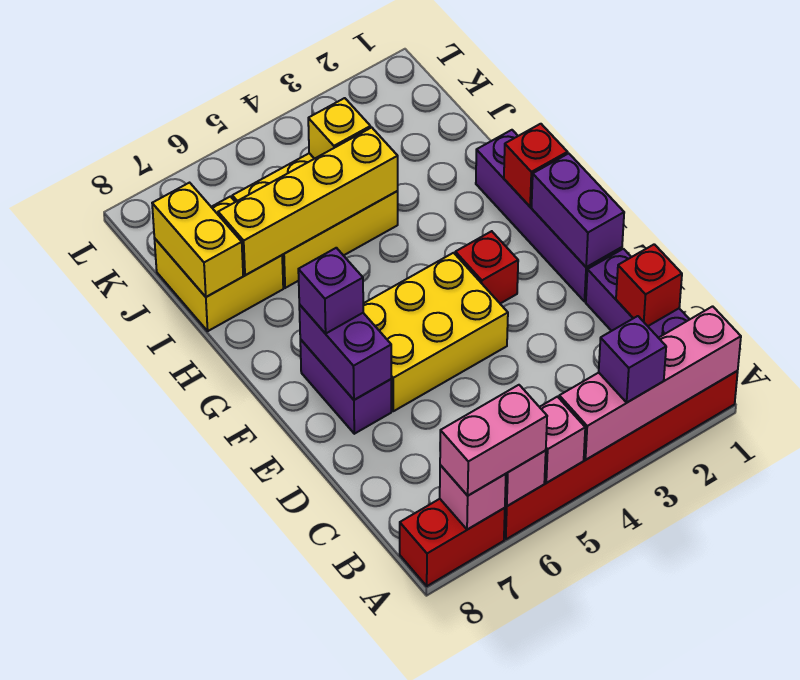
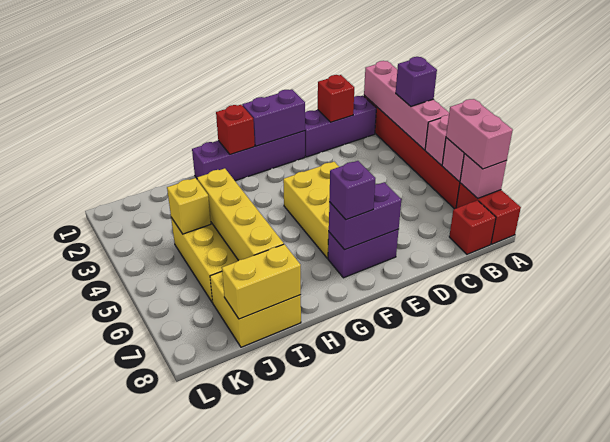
red brick F3 level 1 -> red brick B8 level 1

